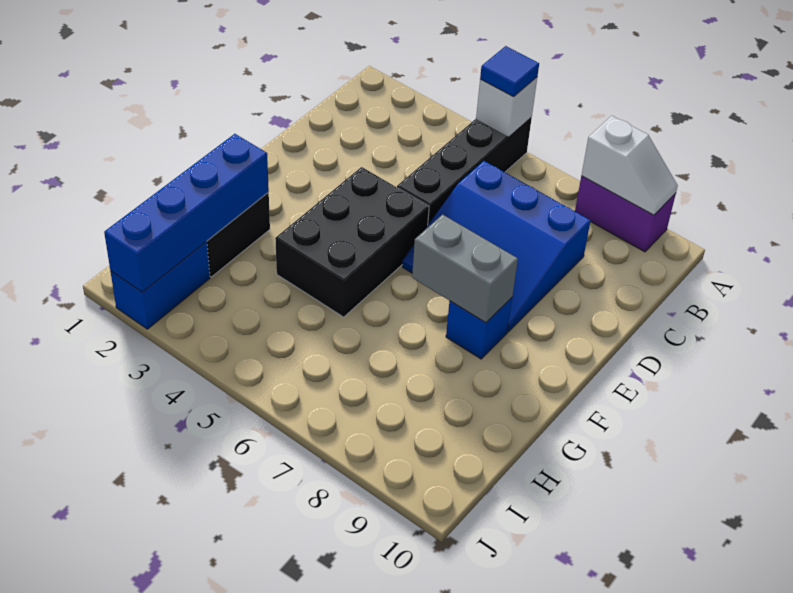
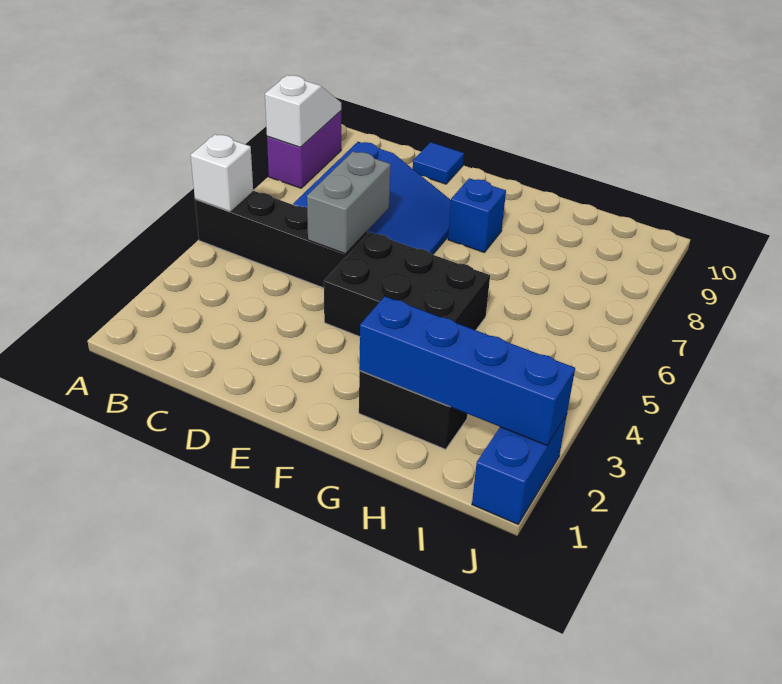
blue tile A5 level 3 -> blue tile D10 level 1
grey brick F7:F8 level 2 -> grey brick D5:D6 level 2
blue brick I2:J2 level 1 -> blue brick J1:J2 level 1

